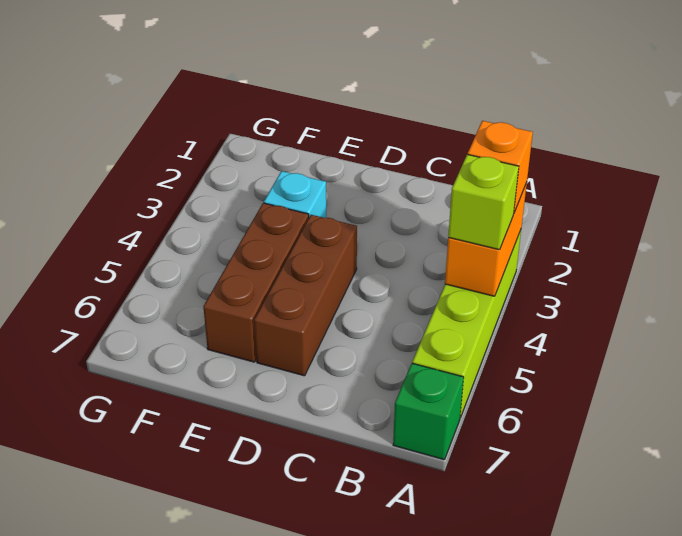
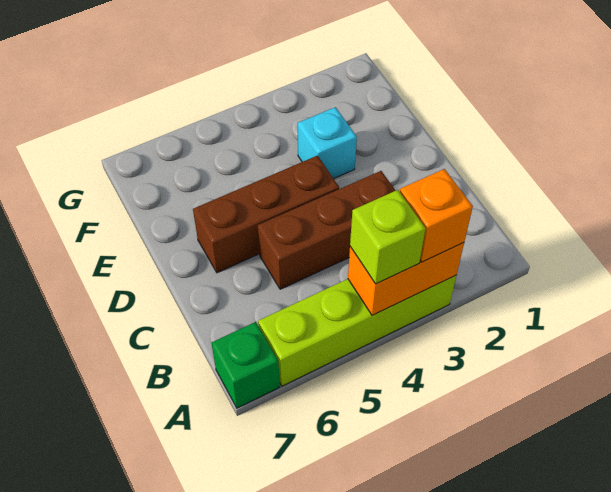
brown brick E4:E6 level 1 -> brown brick C3:C5 level 1

